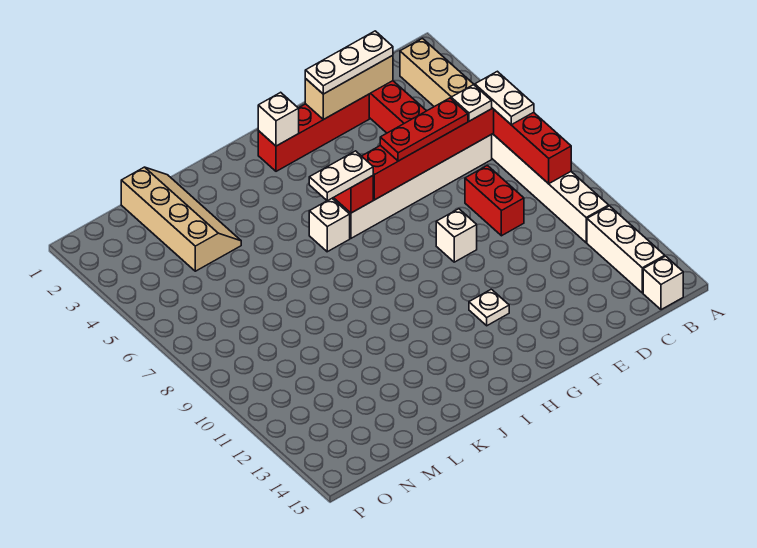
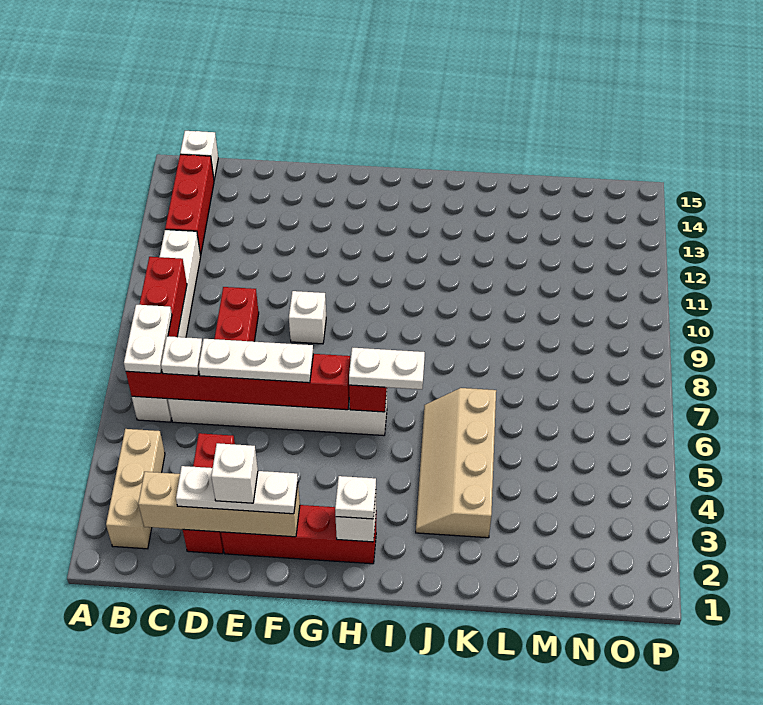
white brick B12:B14 level 1 -> red brick B12:B14 level 1
tan brick D2:F2 level 2 -> tan brick C2:F2 level 2
red plate D6:F6 level 3 -> white plate D6:F6 level 3
white plate G12 level 1 -> white plate H2 level 3
white brick I6 level 1 -> white brick E2 level 4
tan slope L1:M4 level 1 top M -> tan slope J3:K6 level 1 top K

